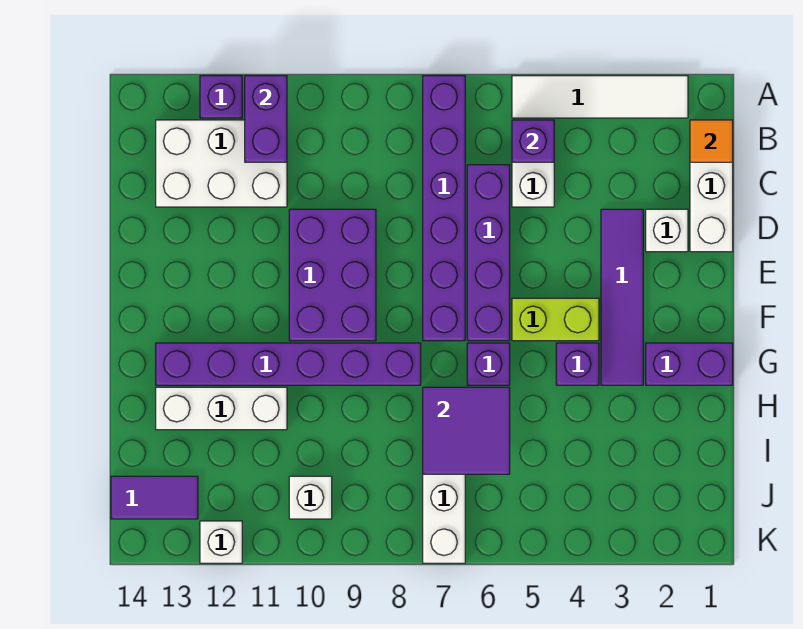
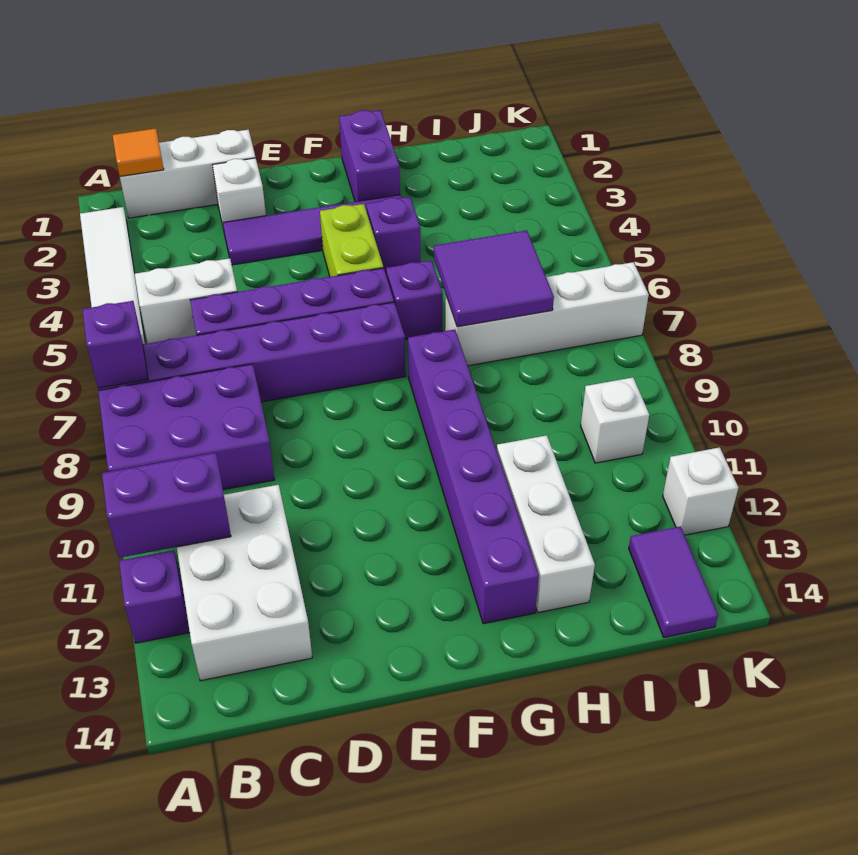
purple brick B5 level 2 -> purple brick A7 level 2
purple brick D9:F10 level 1 -> purple brick A8:C9 level 1

